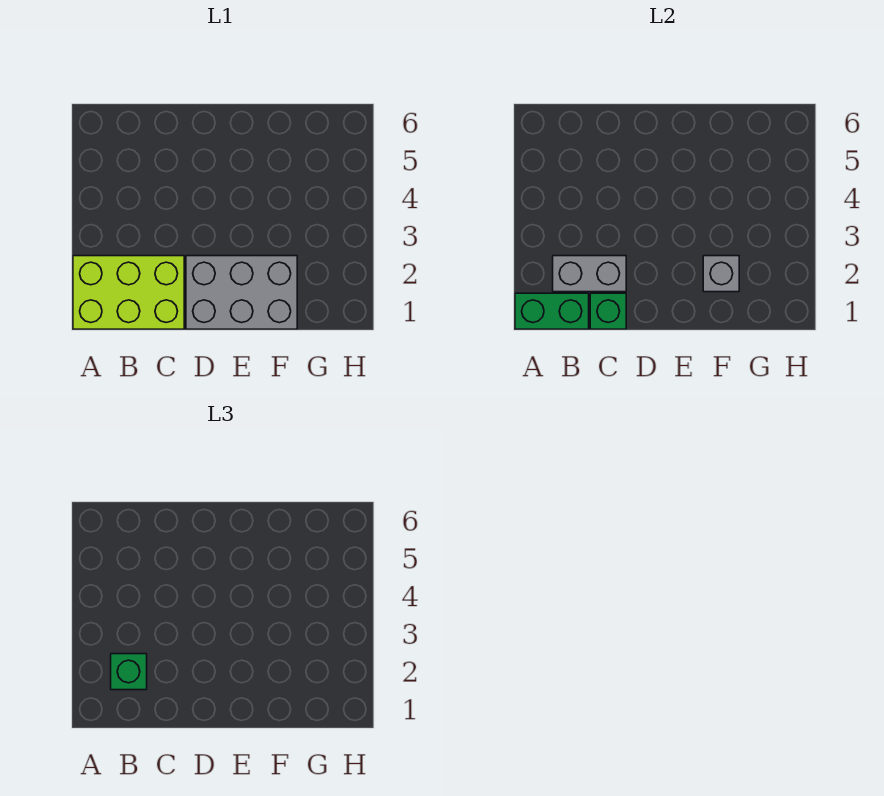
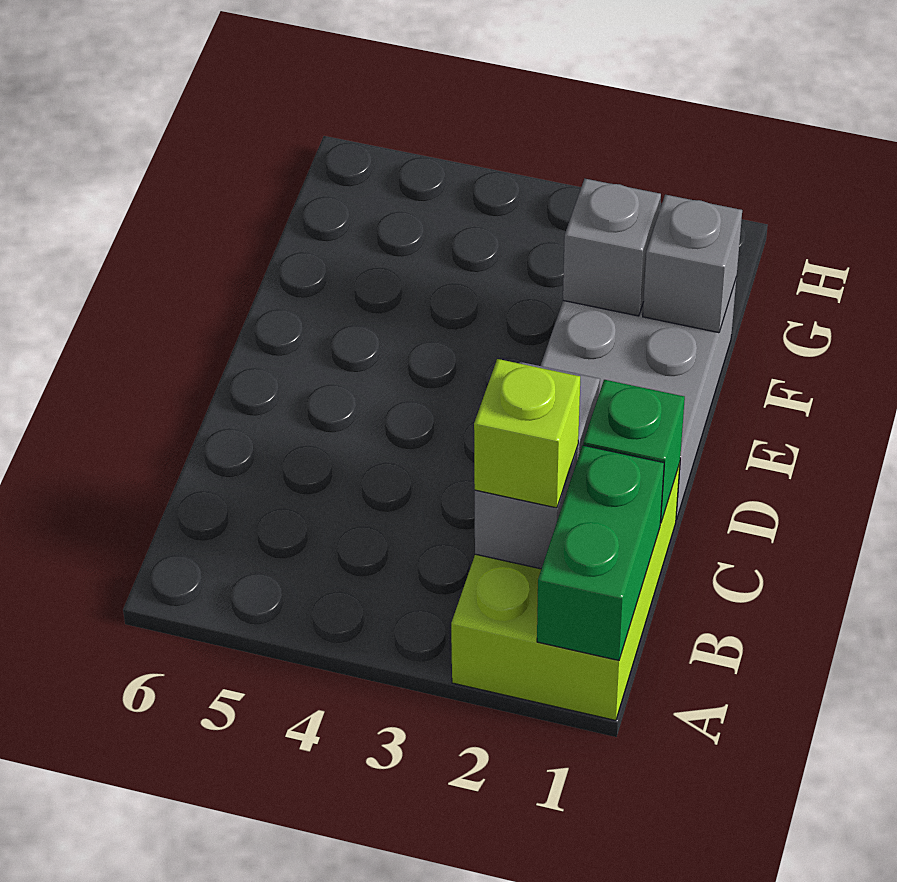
green brick B2 level 3 -> lime brick B2 level 3
none -> grey brick F1 level 2

